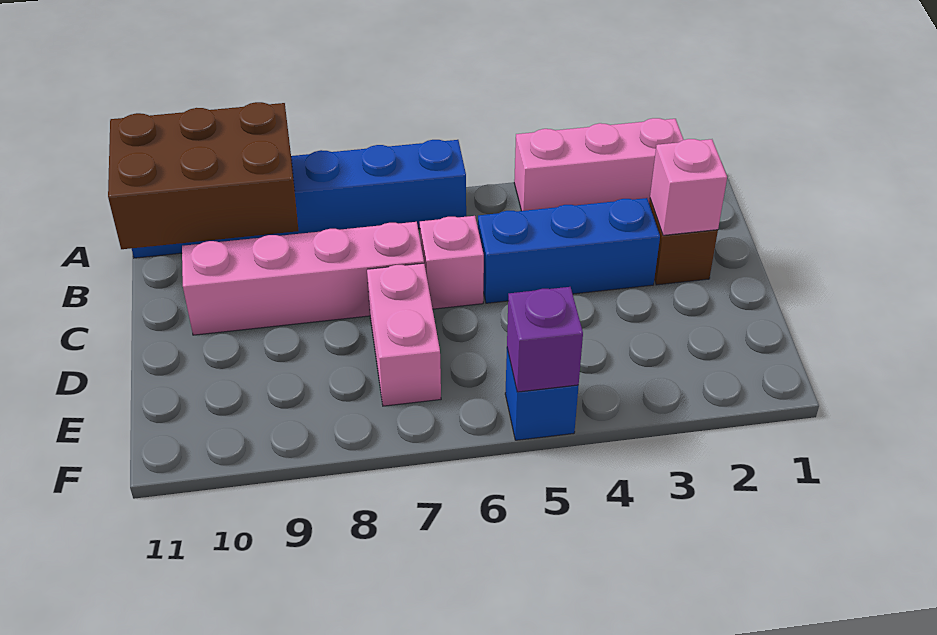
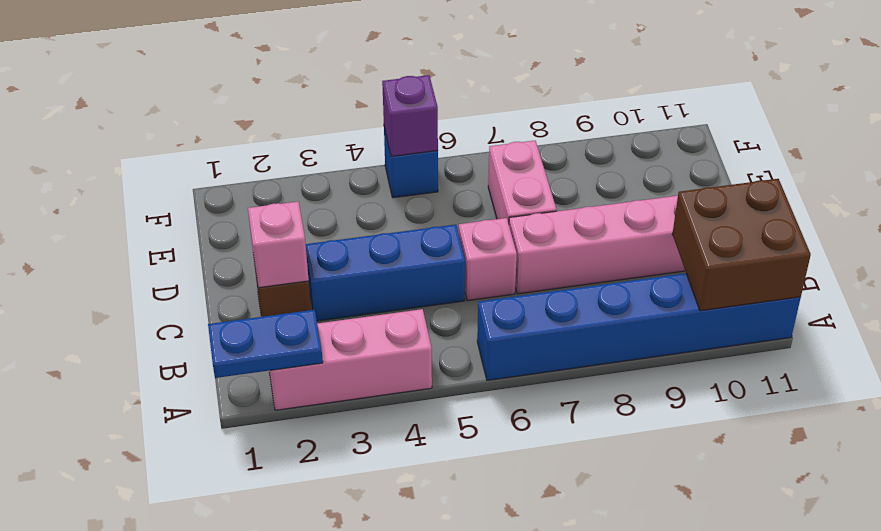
none -> blue plate A1:A2 level 2
brown brick A9:B11 level 2 -> brown brick A10:B11 level 2

